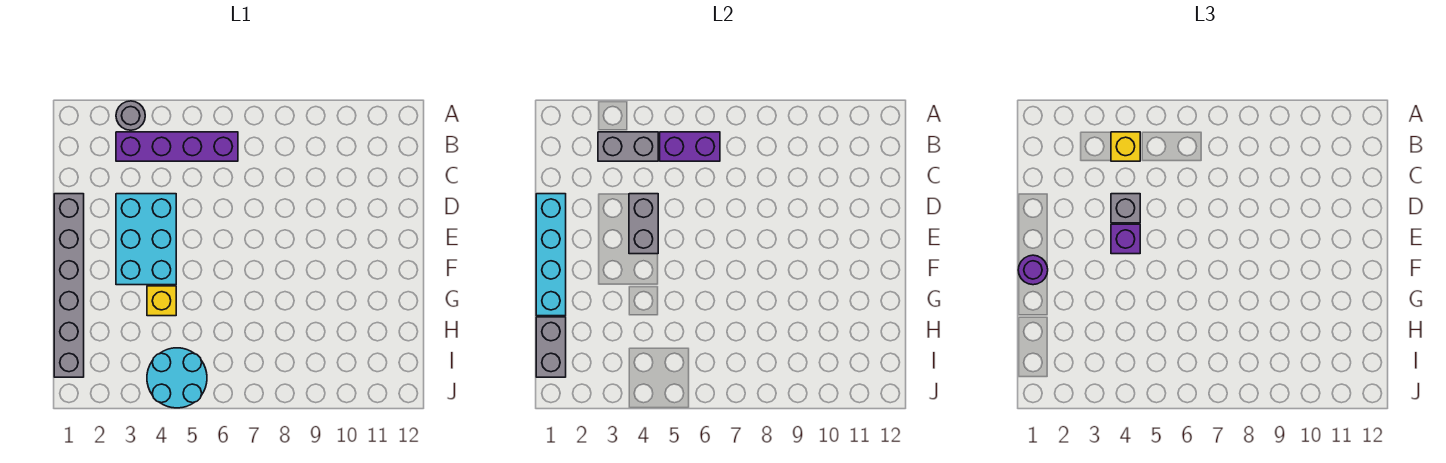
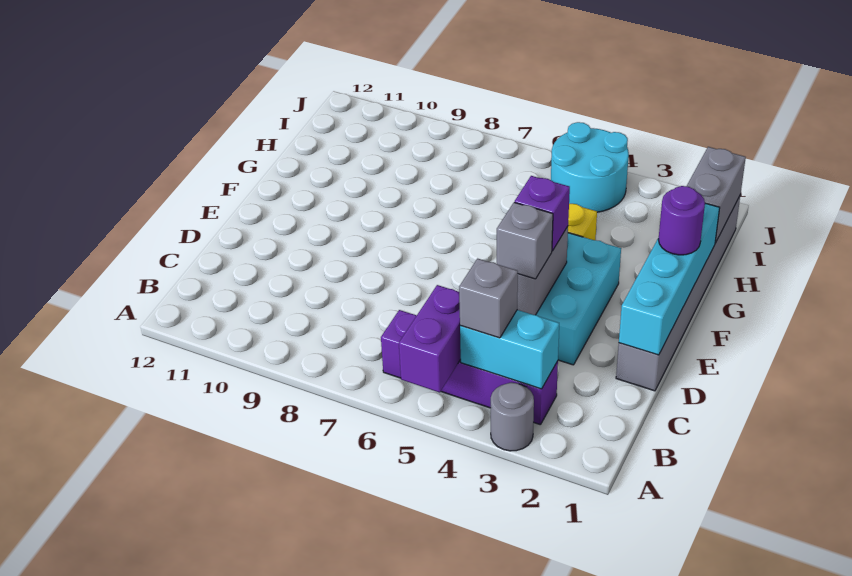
grey brick B3:B4 level 2 -> cyan brick B3:B4 level 2
yellow brick B4 level 3 -> grey brick B4 level 3
purple brick B5:B6 level 2 -> purple brick A5:B5 level 2

